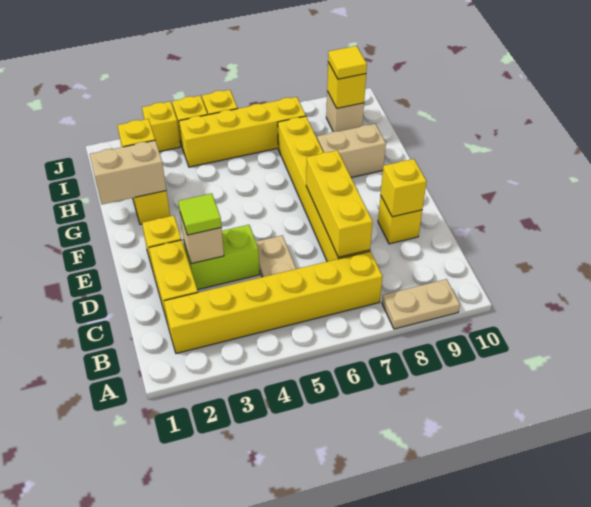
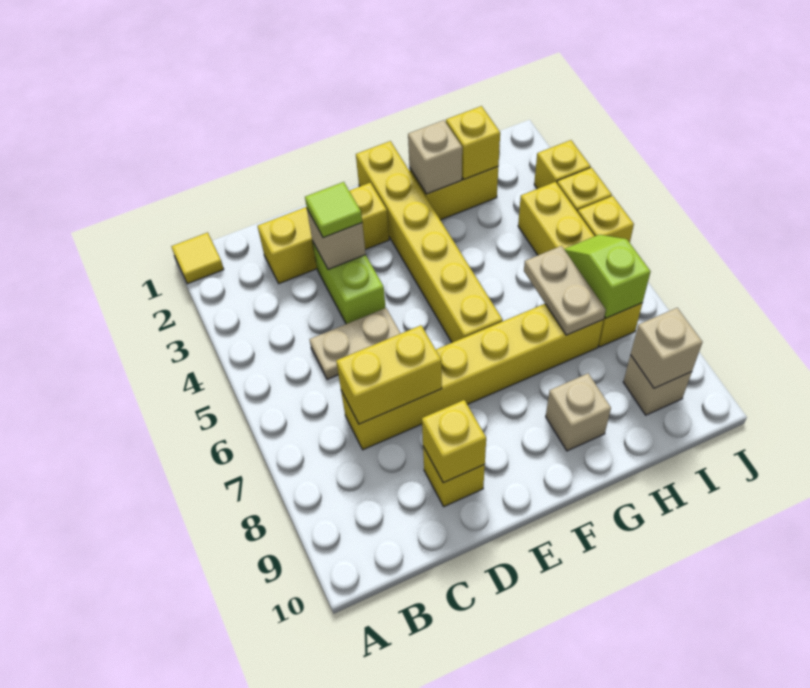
tan plate A8:A9 level 1 -> tan plate H6:H7 level 2
yellow brick B2:B7 level 1 -> yellow brick F1:F6 level 1
yellow brick C7:E7 level 2 -> yellow brick C7:D7 level 2
tan brick G1:G2 level 2 -> tan brick G2 level 2
tan brick G8:G9 level 1 -> tan brick G9 level 1
none -> lime slope I6:I7 level 2 top 7
yellow brick I9 level 2 -> tan brick I9 level 2
yellow tile I9 level 3 -> yellow tile A1 level 1

